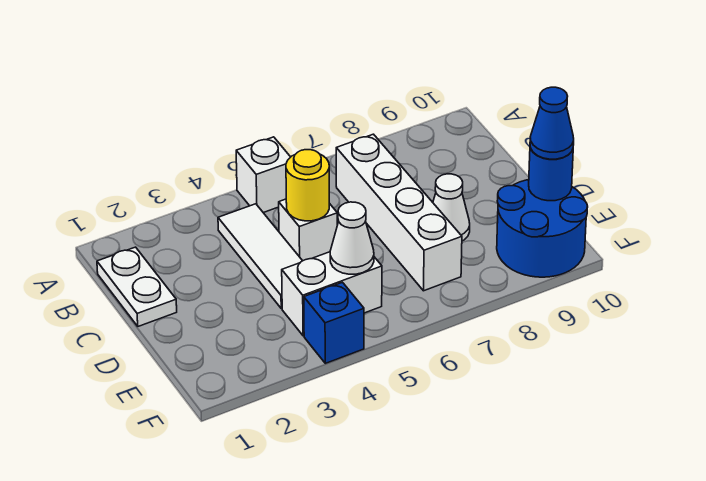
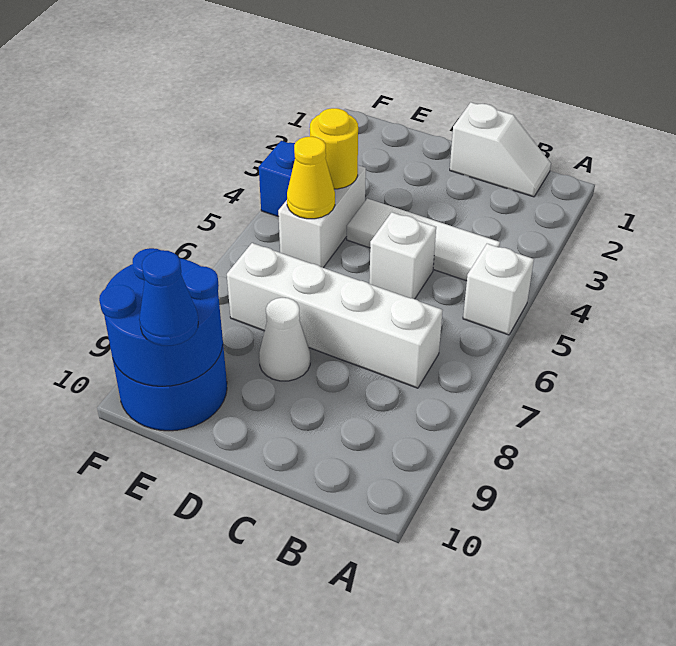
white plate B1:C1 level 1 -> white slope B1:C1 level 1 top C
yellow round brick C5 level 2 -> yellow round brick E4 level 2
white cone E5 level 2 -> yellow cone E5 level 2
blue round brick E10 level 2 -> blue round brick E9:F10 level 2

